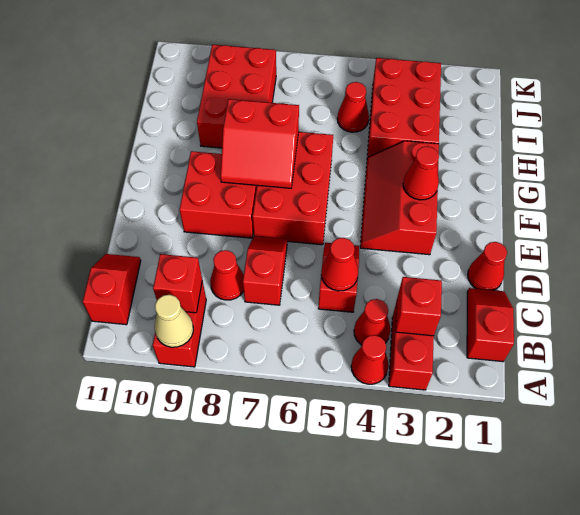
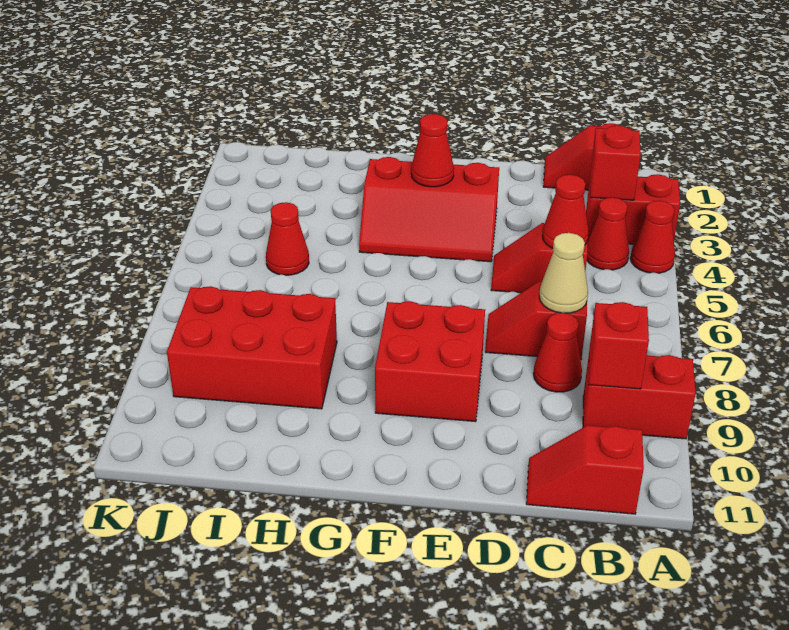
tan cone A9 level 2 -> tan cone C7 level 2
red cone D1 level 1 -> none
red brick E6:G7 level 1 -> none
red slope F7:G8 level 2 top G -> none
red brick H3:J4 level 1 -> none

